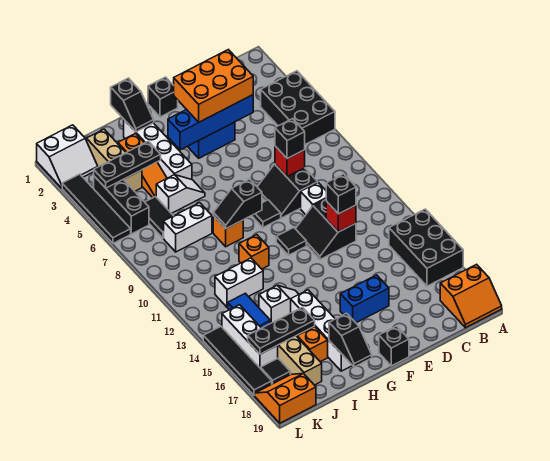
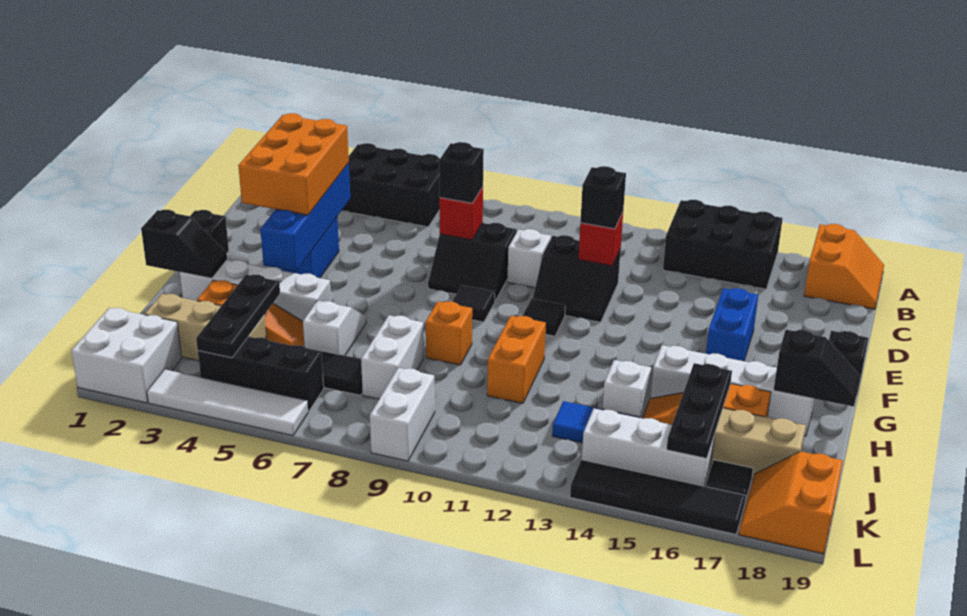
black slope G9:H9 level 2 top G -> none
orange brick H11 level 1 -> orange brick H11:I11 level 1
white brick I12:J12 level 1 -> white brick K9:L9 level 1
white slope K1:L2 level 1 top 1 -> white brick K1:L2 level 1
black tile L3:L6 level 1 -> white tile L3:L6 level 1

